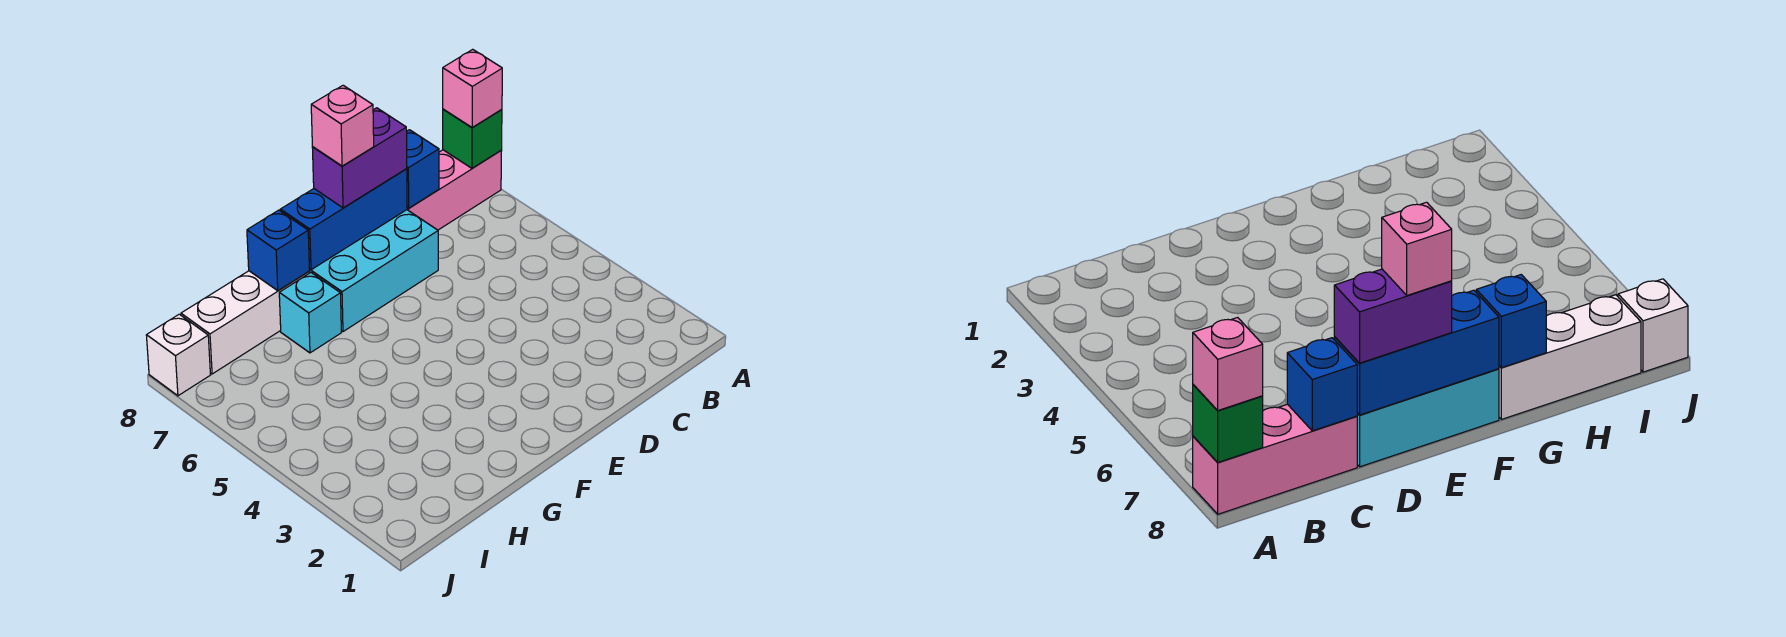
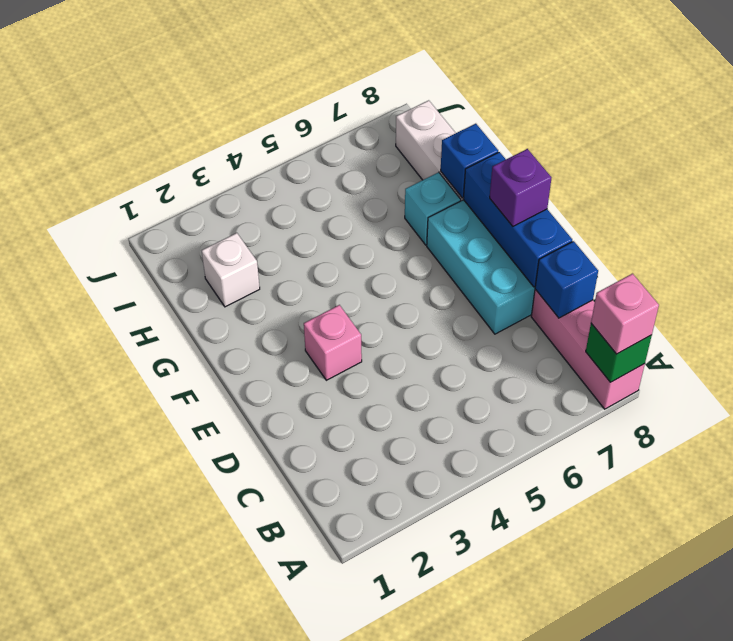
purple brick D8:E8 level 3 -> purple brick E8 level 3
pink brick E8 level 4 -> pink brick E3 level 1
white brick J8 level 1 -> white brick H2 level 1

